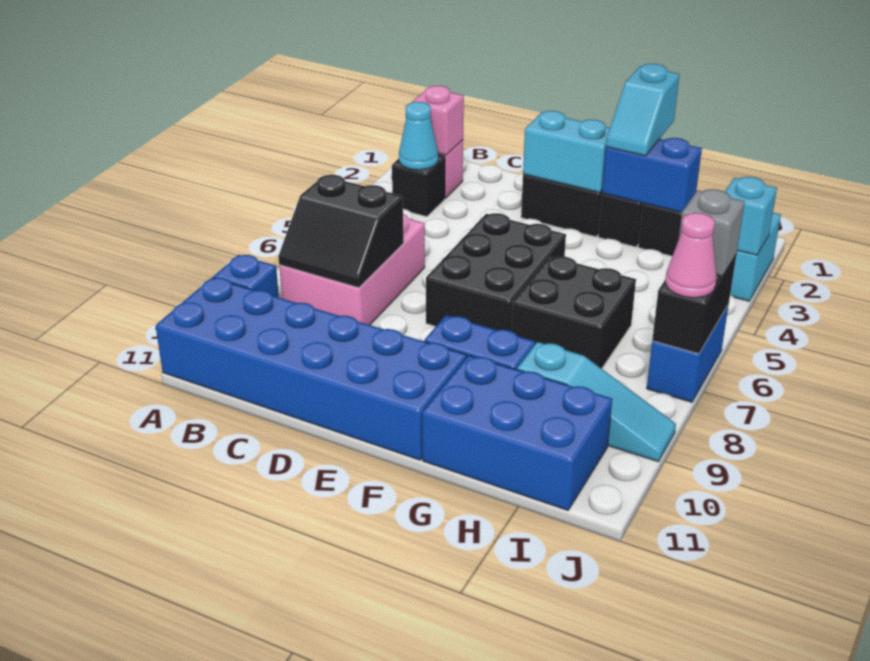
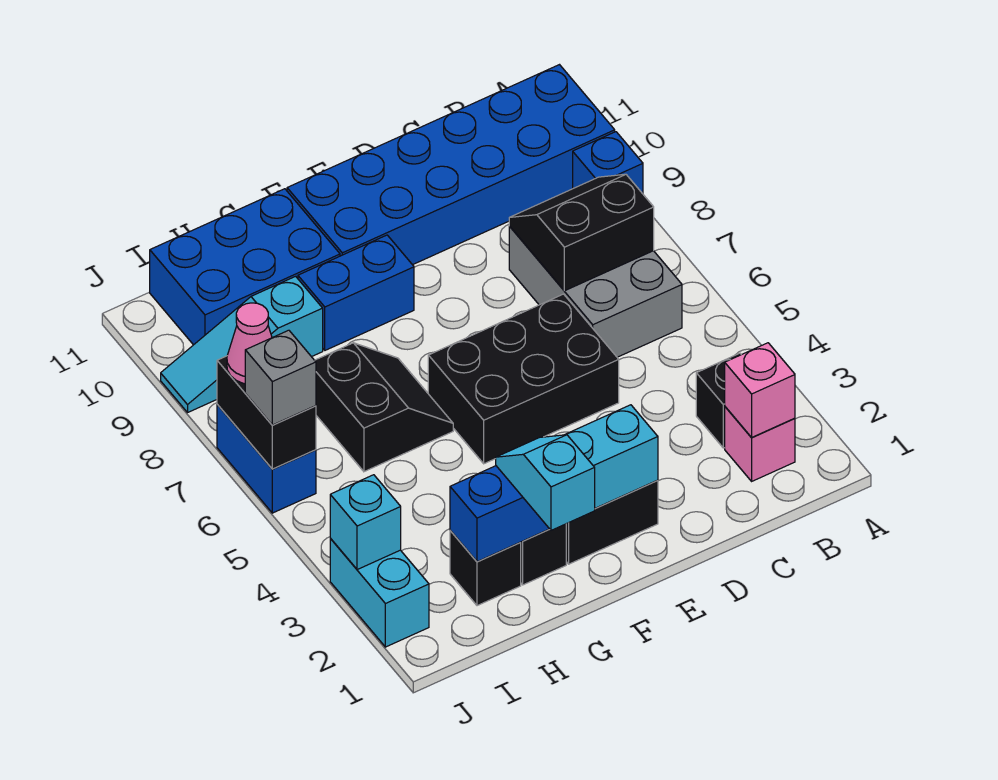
cyan cone B3 level 2 -> none
pink brick B6:C8 level 1 -> grey brick B6:C8 level 1
black brick E5:F7 level 1 -> black brick D5:F6 level 1
black brick G6:H7 level 1 -> black slope G6:H7 level 1 top H

